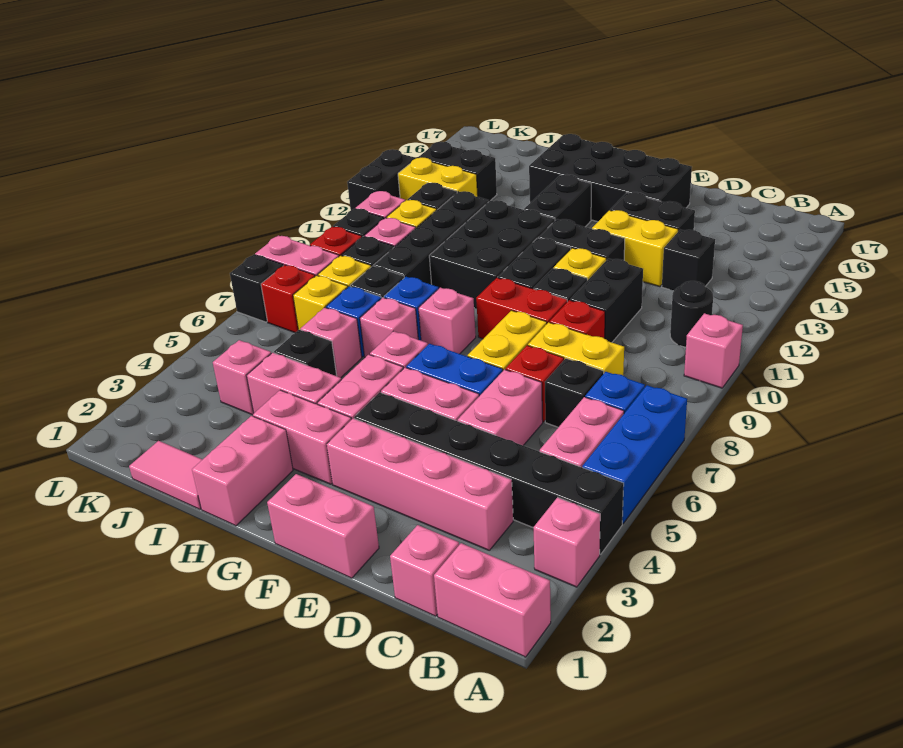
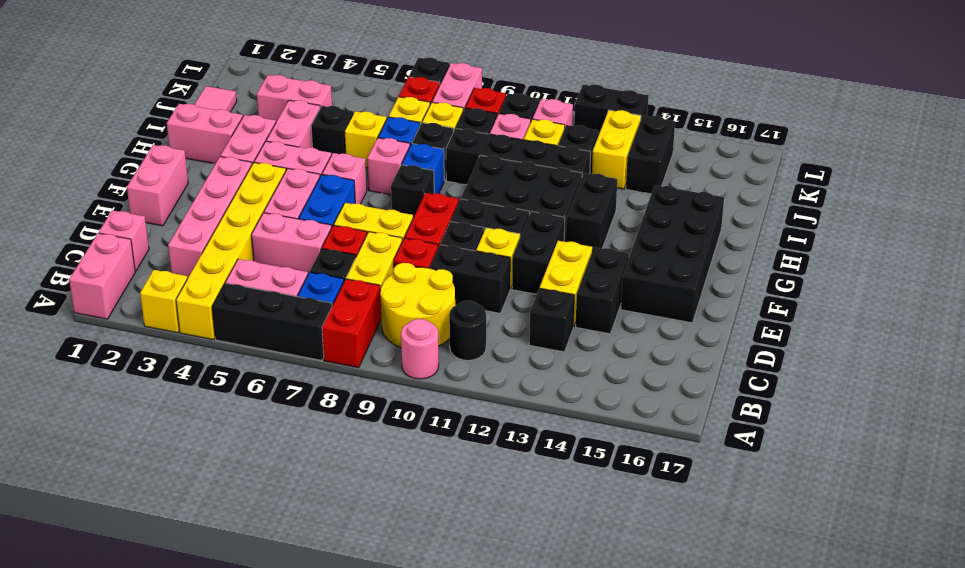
pink brick A3 level 1 -> yellow brick A3 level 1
black brick A4:F4 level 1 -> yellow brick A4:F4 level 1
blue brick A5:A7 level 1 -> black brick A5:A7 level 1
none -> red brick A8:B8 level 1
pink brick A10 level 1 -> pink round brick A10 level 1
none -> yellow round brick B9:C10 level 1
pink brick G8 level 1 -> black brick G8 level 1
black brick G13:G14 level 1 -> black brick G13:H13 level 1
pink brick I6 level 1 -> yellow brick I6 level 1
pink brick J4 level 1 -> pink brick J3:J4 level 1

